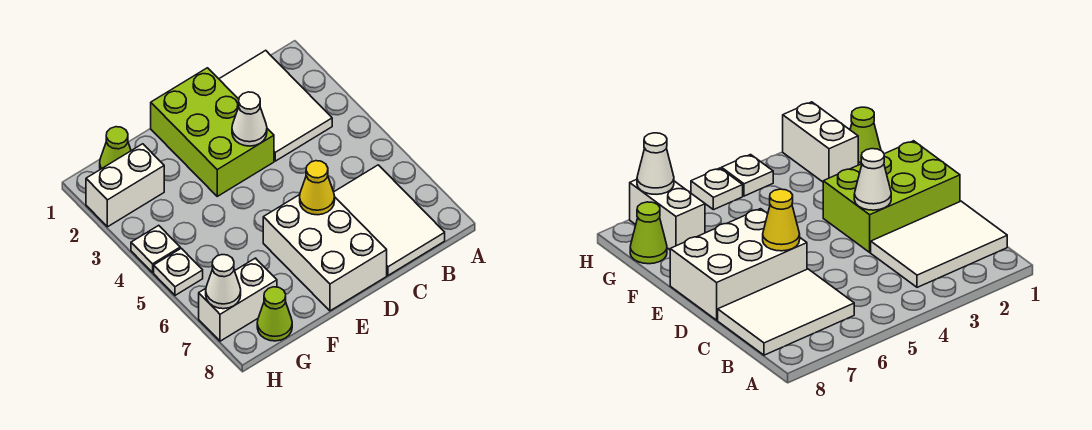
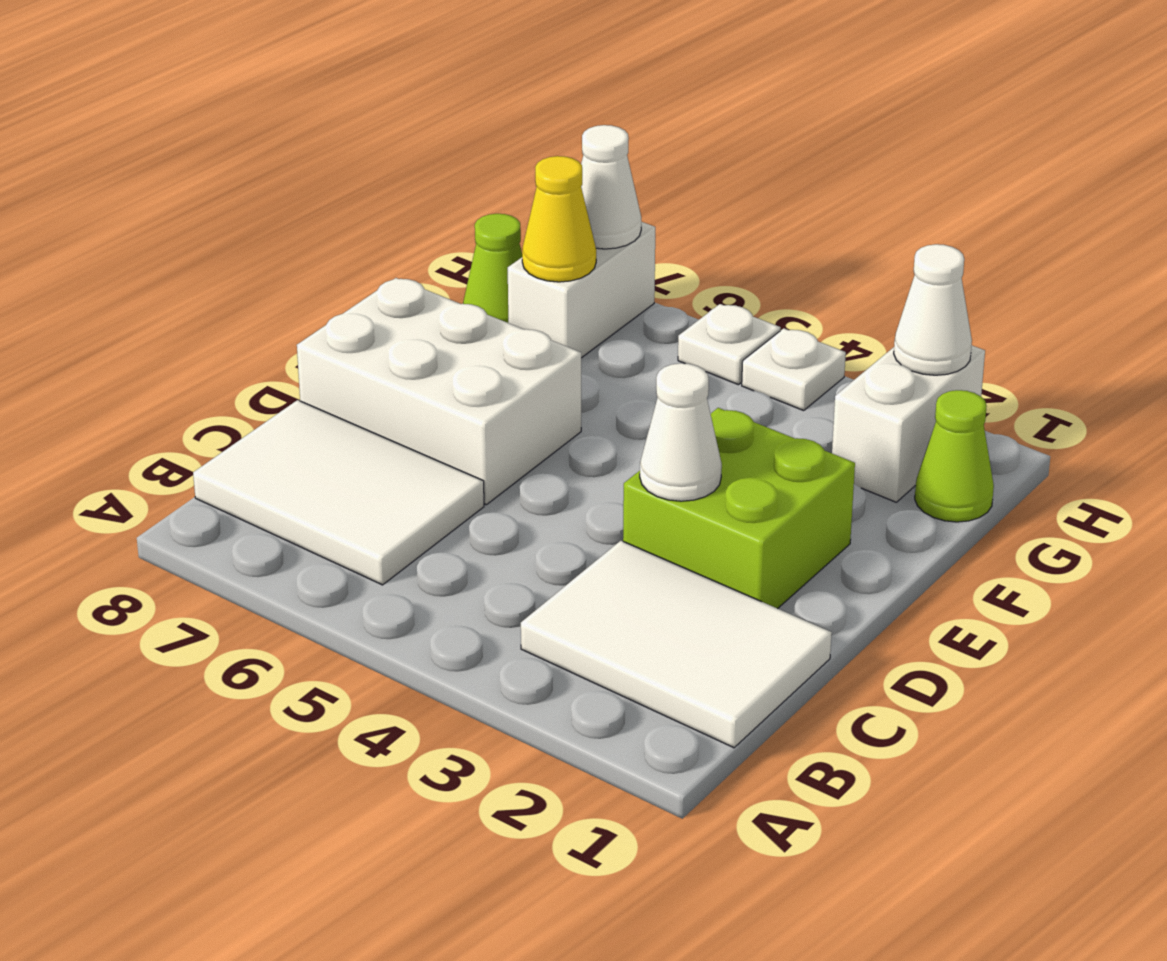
lime brick D1:E3 level 1 -> lime brick D2:E3 level 1
yellow cone D6 level 2 -> yellow cone G7 level 2
none -> white cone H2 level 2

